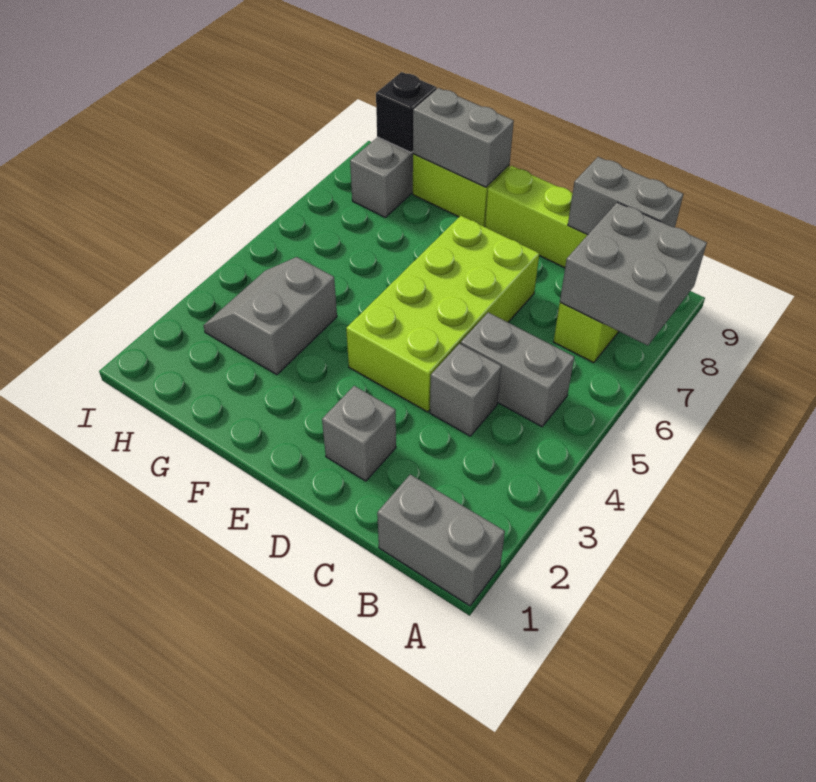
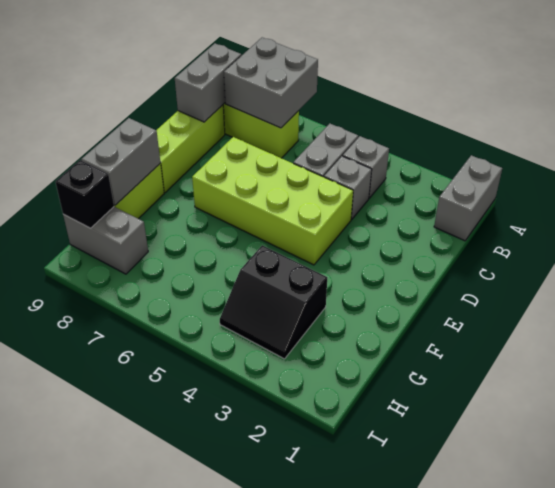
grey brick D2 level 1 -> grey brick B4 level 1
grey slope G3:H4 level 1 top G -> black slope G3:H4 level 1 top G

